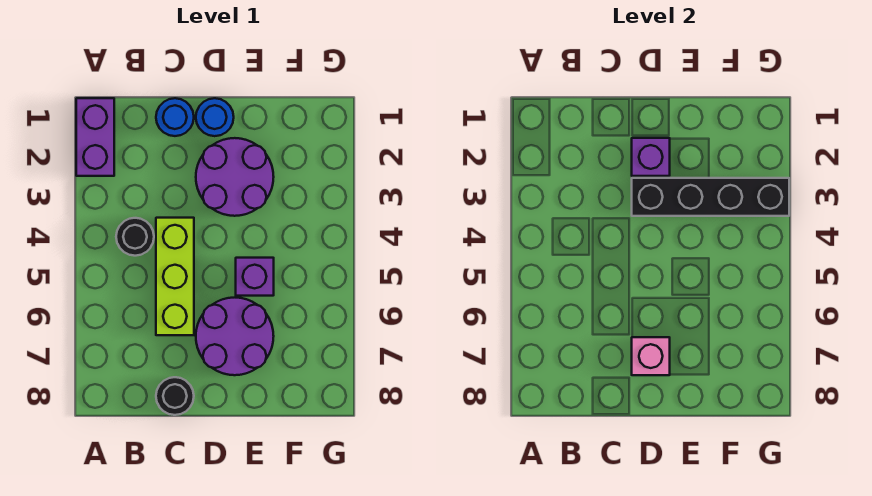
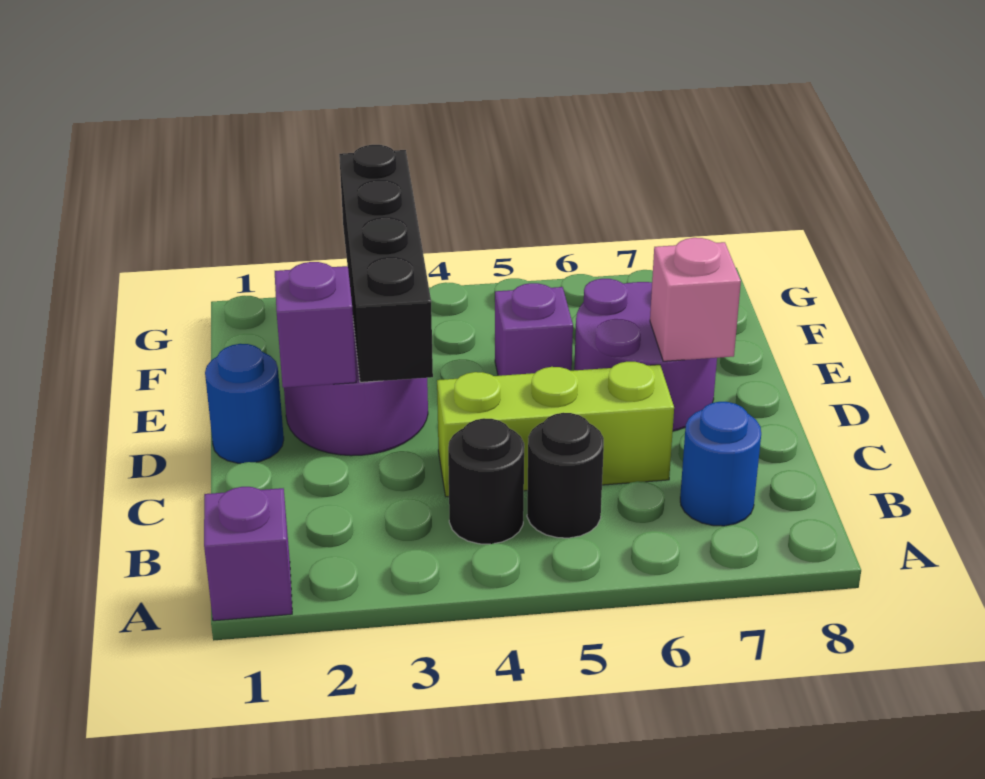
purple brick A1:A2 level 1 -> purple brick A1 level 1
blue round brick C1 level 1 -> blue round brick B7 level 1
black round brick C8 level 1 -> black round brick B5 level 1

